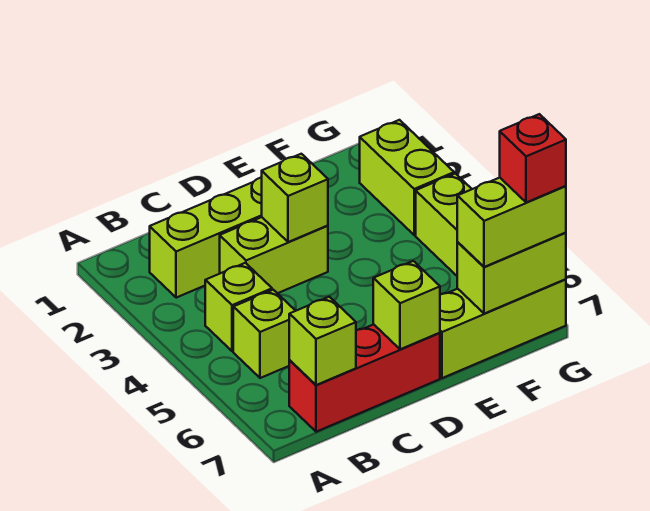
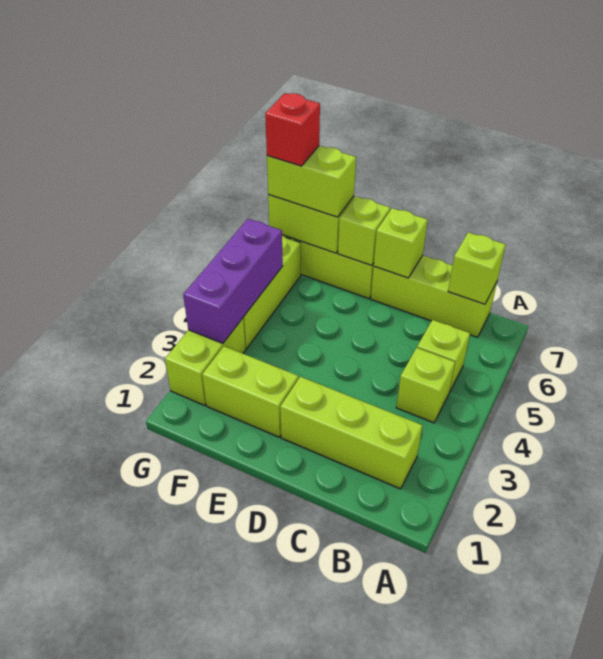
red brick B7:D7 level 1 -> lime brick B7:D7 level 1
lime brick C3:D3 level 1 -> lime brick E2:F2 level 1
lime brick D3 level 2 -> lime brick E7 level 2
none -> purple brick G3:G5 level 2

